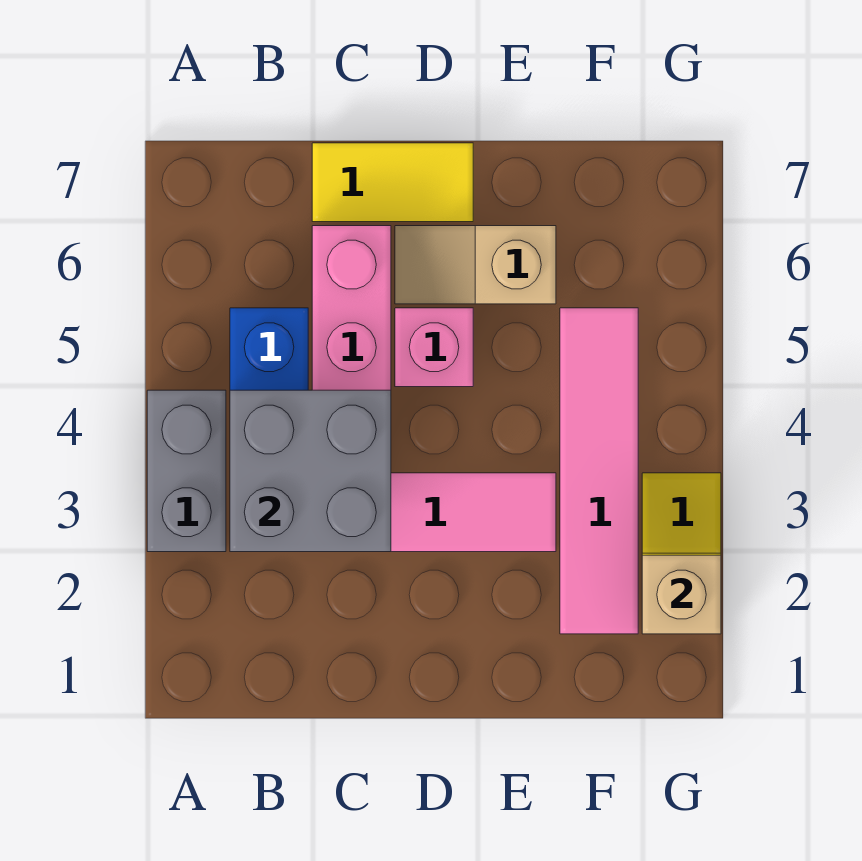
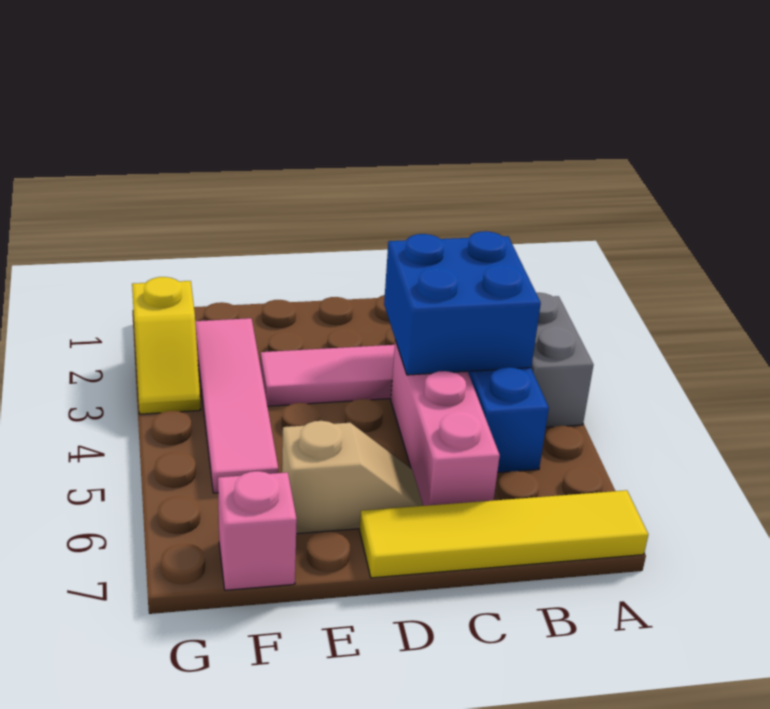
grey brick B3:C4 level 2 -> blue brick B3:C4 level 2
yellow tile C7:D7 level 1 -> yellow tile A7:D7 level 1
pink brick D5 level 1 -> pink brick F7 level 1
tan brick G2 level 2 -> none

